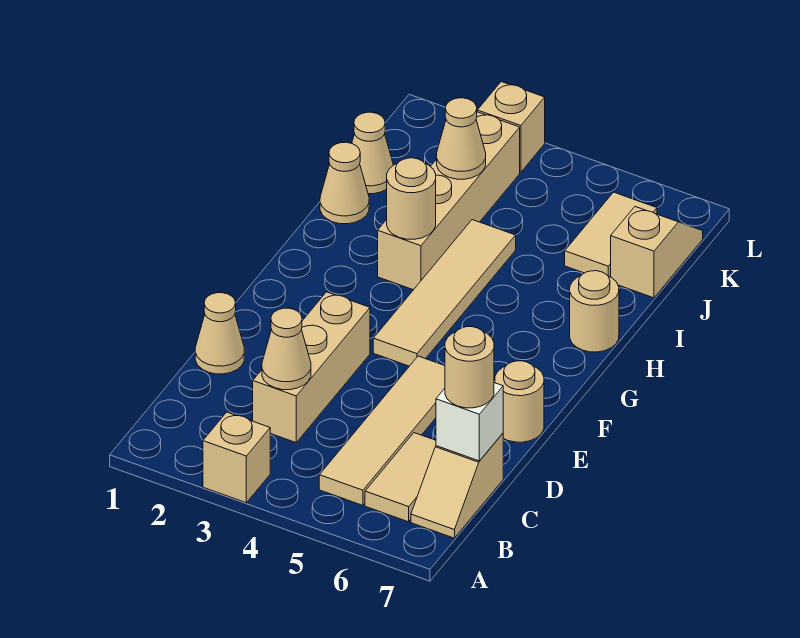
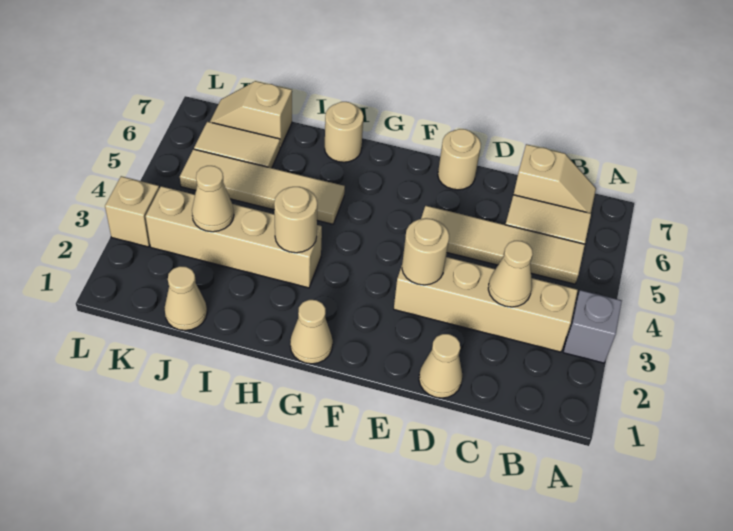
tan brick A3 level 1 -> grey brick A3 level 1
tan brick C3:E3 level 1 -> tan brick B3:E3 level 1
white brick C7 level 2 -> none
tan round brick C7 level 3 -> tan round brick E3 level 2
tan tile F4:I4 level 1 -> tan tile H5:K5 level 1
tan cone I1 level 1 -> tan cone G1 level 1

